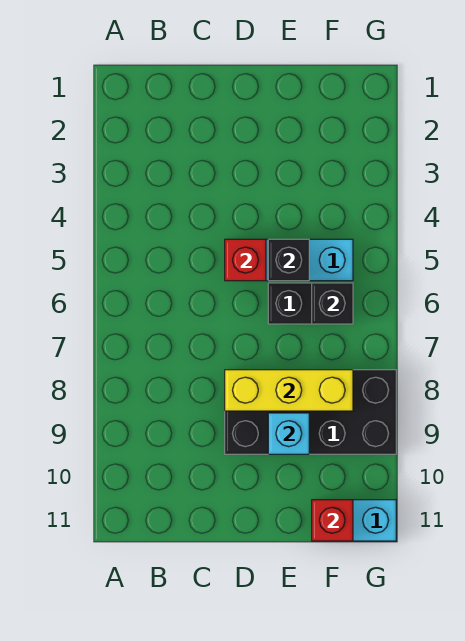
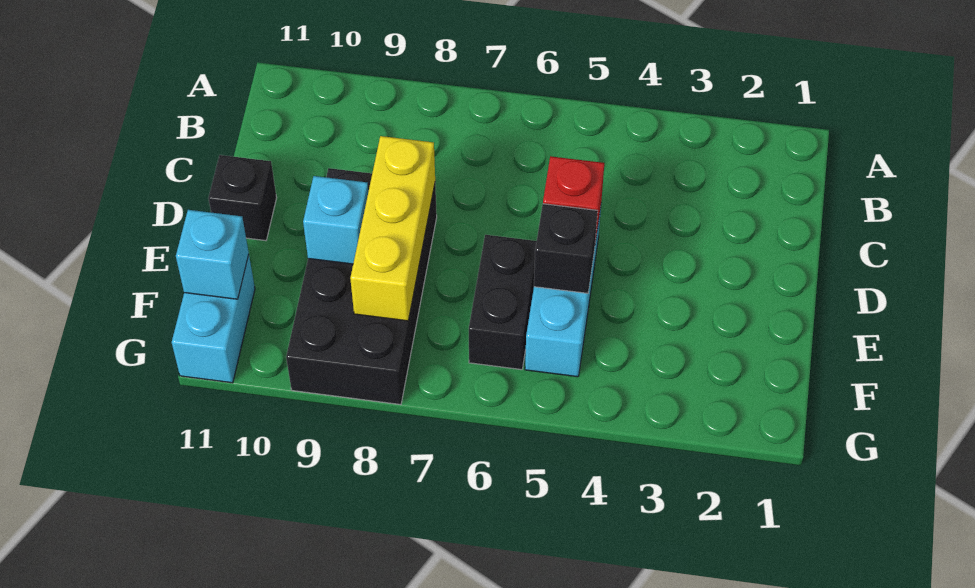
black brick F6 level 2 -> black brick D11 level 1
red brick F11 level 2 -> cyan brick F11 level 2

